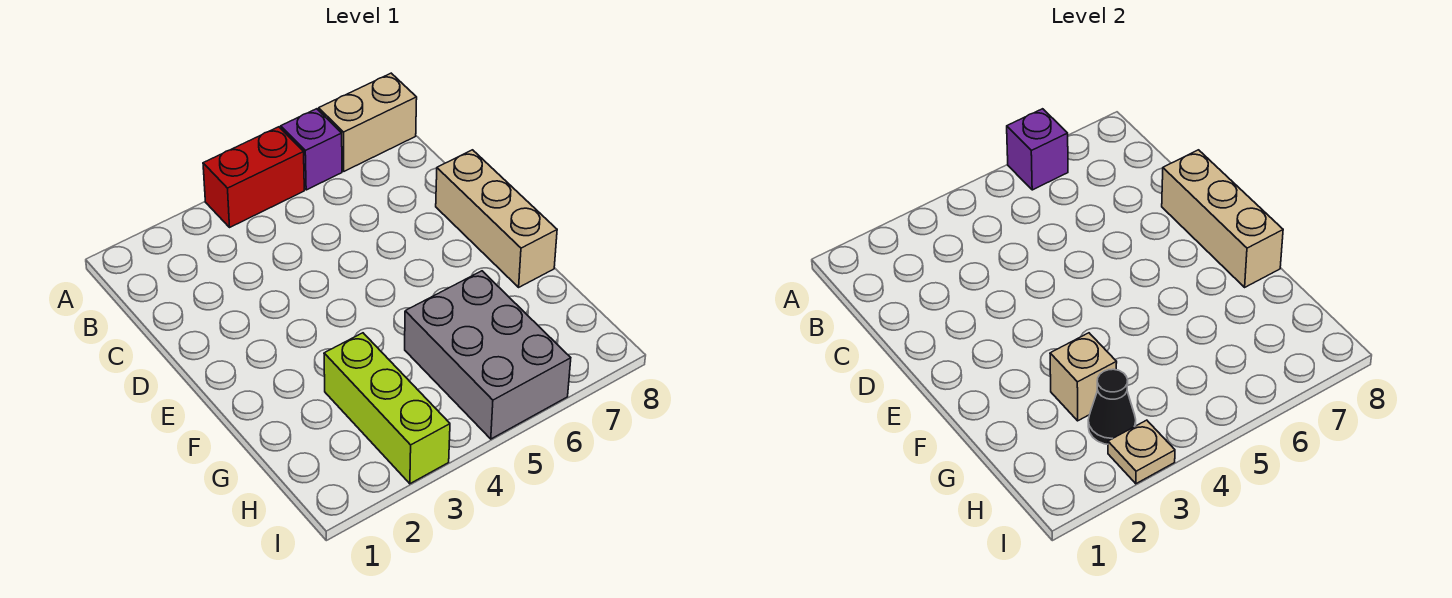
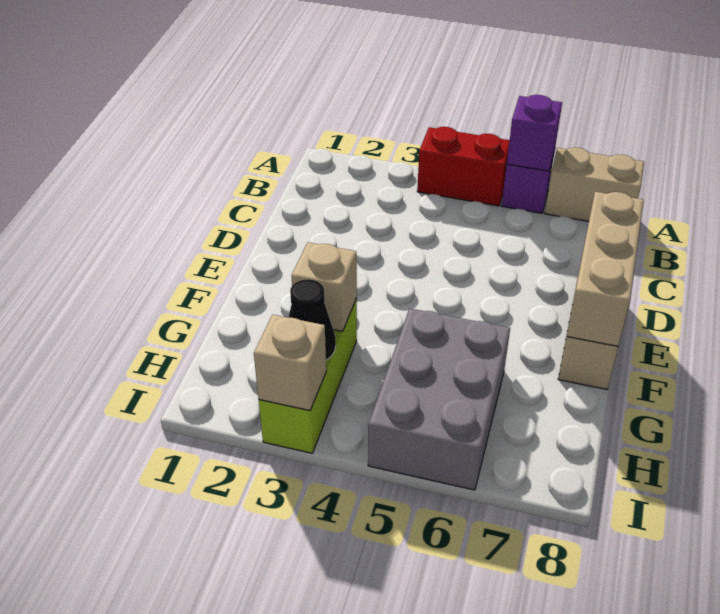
tan plate I3 level 2 -> tan brick I3 level 2

